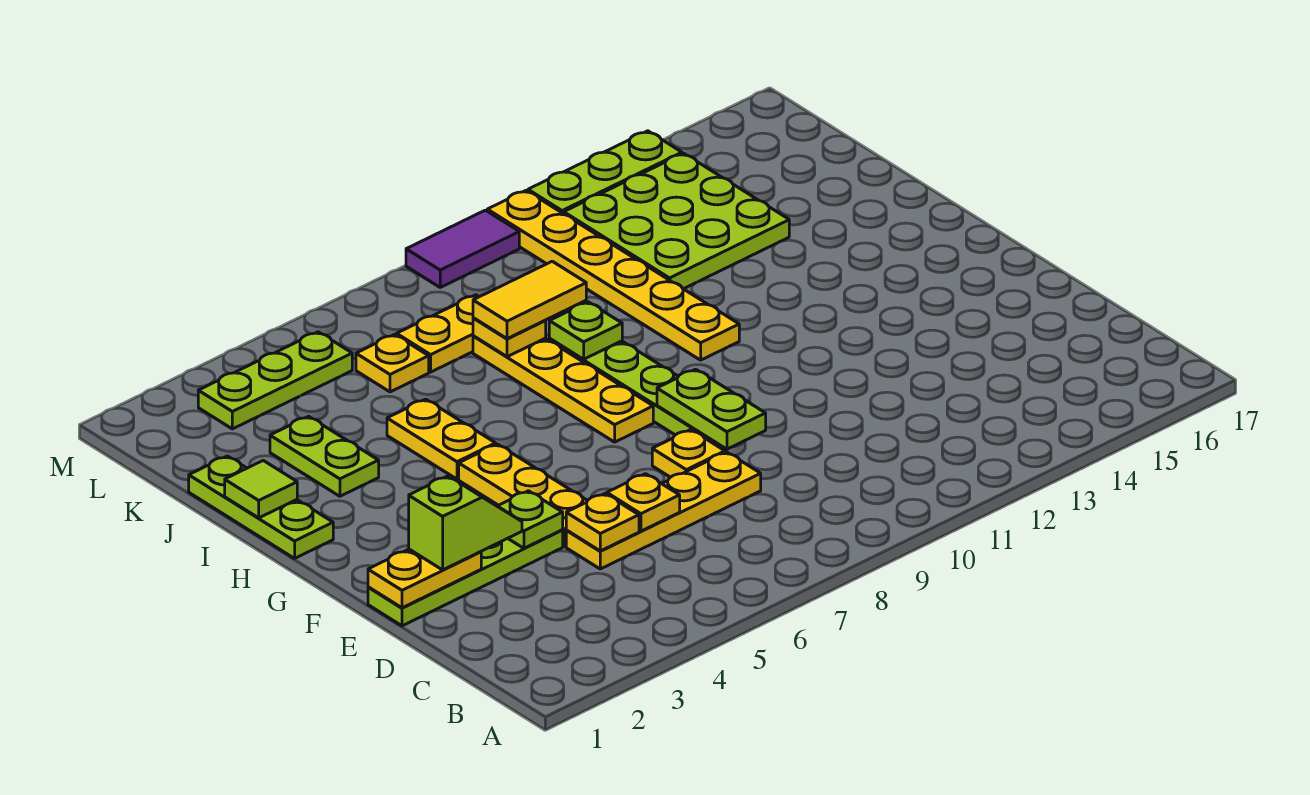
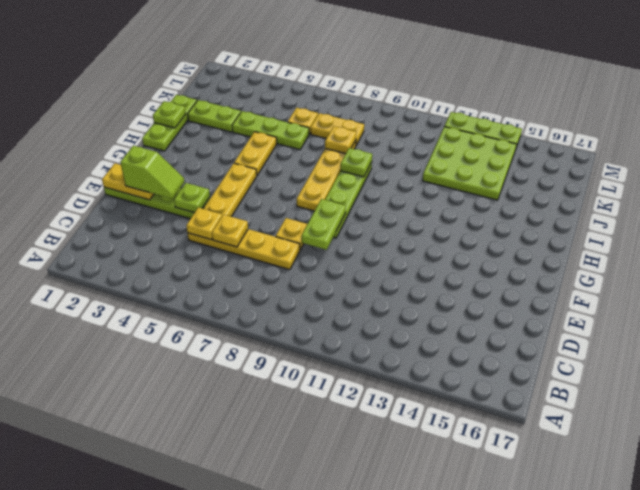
yellow plate H11:M11 level 1 -> none
lime tile I1 level 2 -> lime plate I1 level 2
lime plate I3:J3 level 1 -> lime plate J2:J3 level 1
yellow tile J8:J9 level 3 -> none
lime plate L3:L5 level 1 -> lime plate J4:J6 level 1
purple tile M9:M10 level 1 -> none

